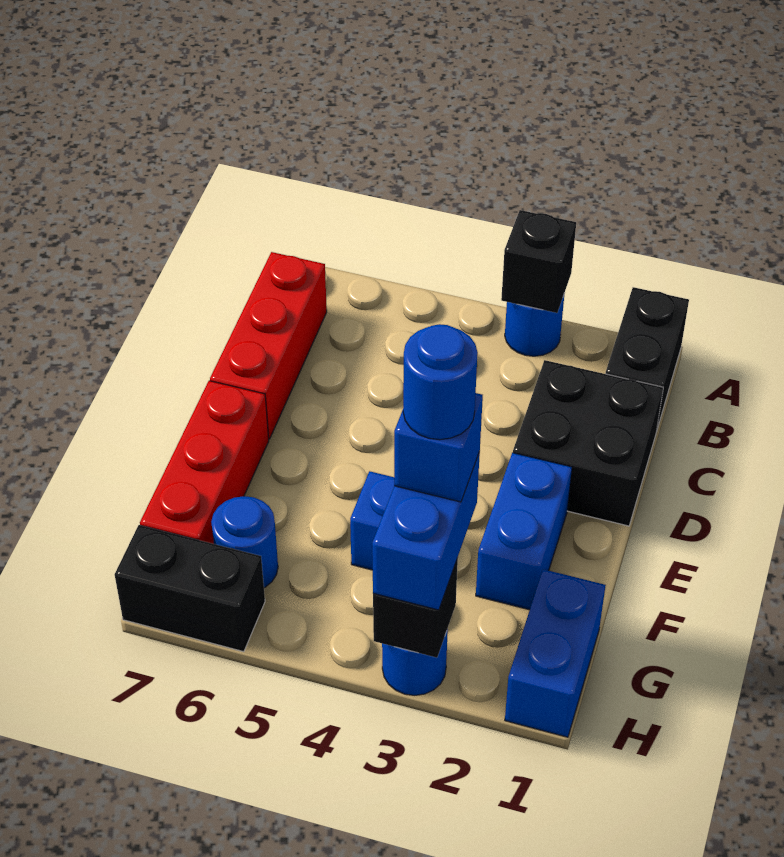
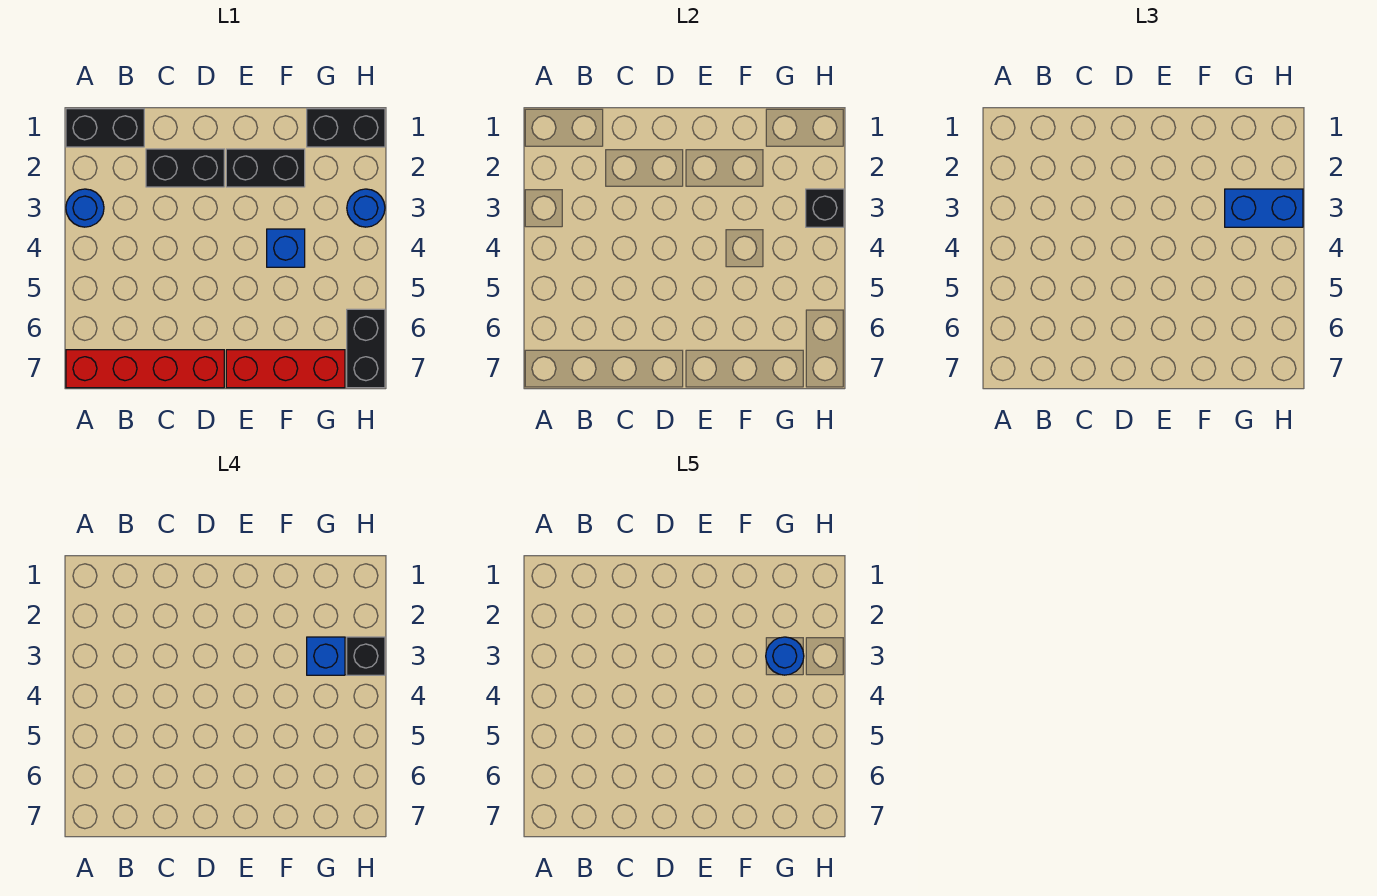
black brick A3 level 2 -> black brick H3 level 4
red brick B7:D7 level 1 -> red brick A7:D7 level 1
black brick C1:D2 level 1 -> black brick C2:D2 level 1
blue brick E2:F2 level 1 -> black brick E2:F2 level 1
blue brick G1:H1 level 1 -> black brick G1:H1 level 1
blue round brick G6 level 1 -> none

